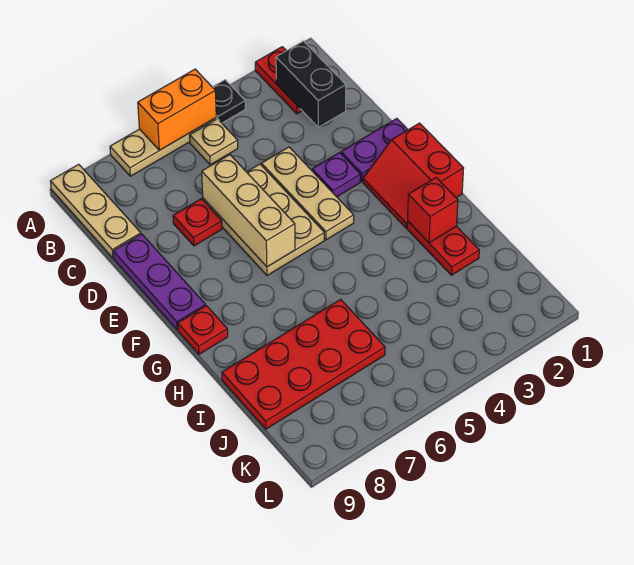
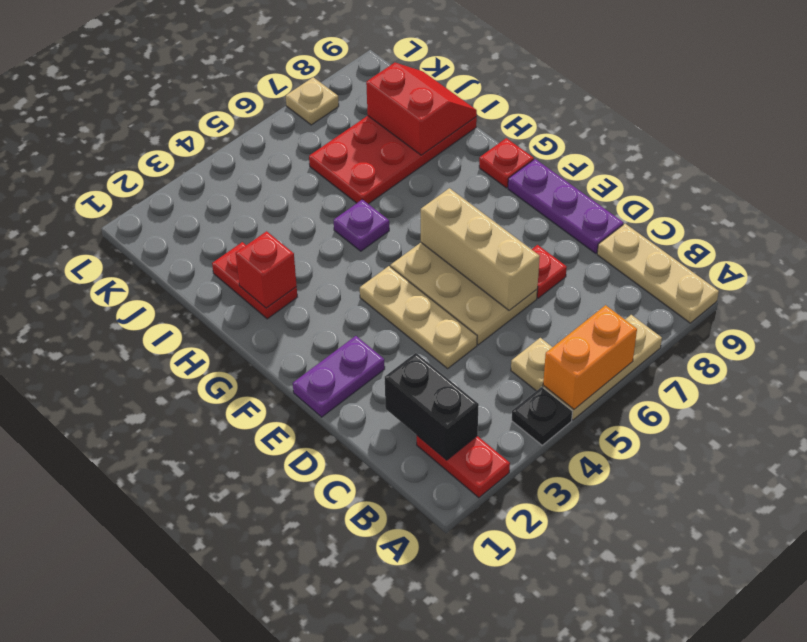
purple plate E3 level 1 -> purple plate H5 level 1
red slope F1:G2 level 1 top 1 -> red slope I8:J9 level 2 top 8
none -> tan plate L7 level 1

